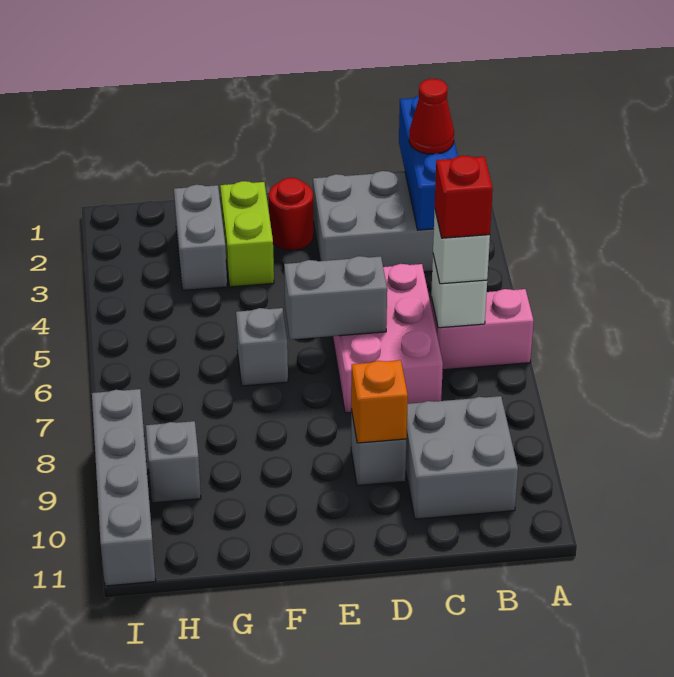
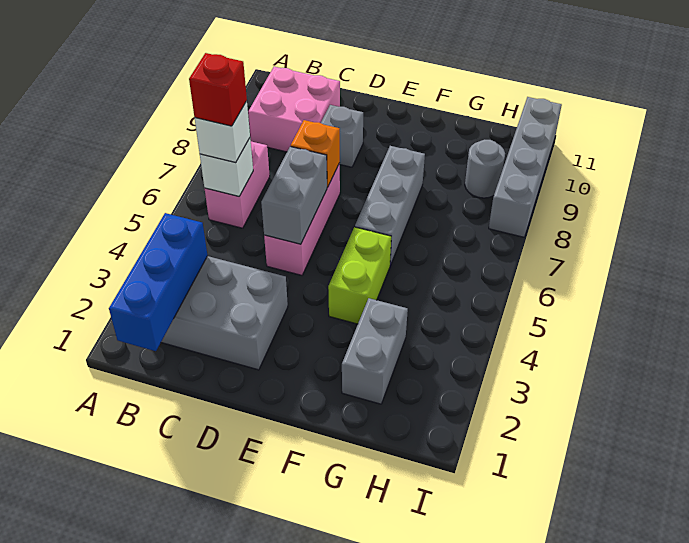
pink brick A6:B6 level 1 -> pink brick B6:B7 level 1
red cone B2 level 3 -> none
grey brick B9:C10 level 1 -> pink brick B9:C10 level 1
pink brick C5:D7 level 1 -> pink brick D5:D7 level 1
grey brick D6:E6 level 2 -> grey brick D5:D6 level 2
orange brick D9 level 2 -> orange brick D7 level 2
red round brick E2 level 1 -> none
lime brick F2:F3 level 1 -> lime brick F4:F5 level 1
grey brick F6 level 1 -> grey brick F6:F8 level 1
grey brick H9 level 1 -> grey round brick H9 level 1

